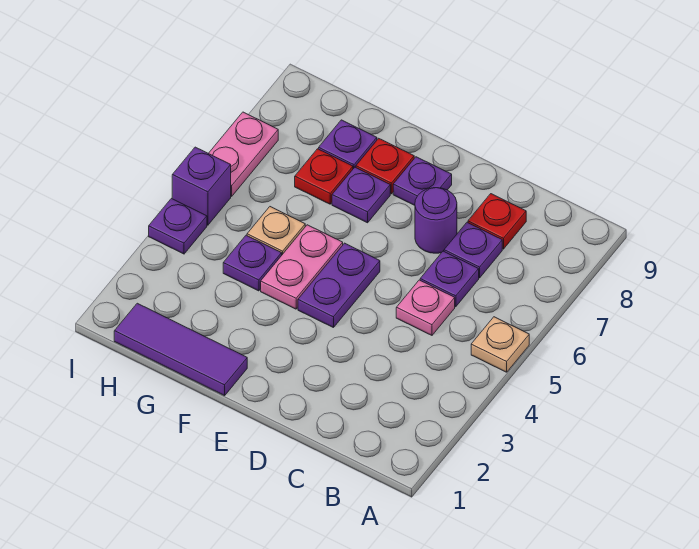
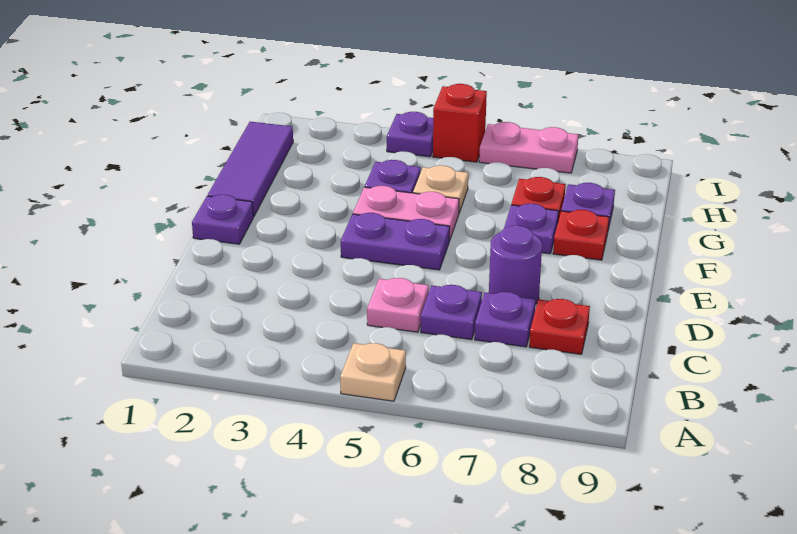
purple plate E8 level 1 -> purple plate E1 level 1
purple brick I5 level 1 -> red brick I5 level 1

